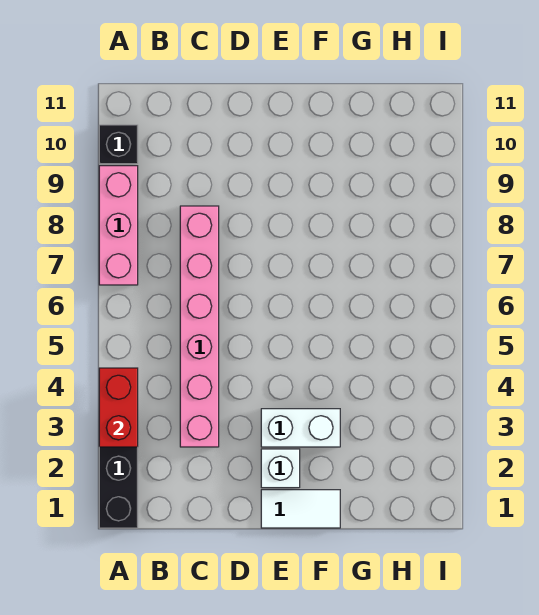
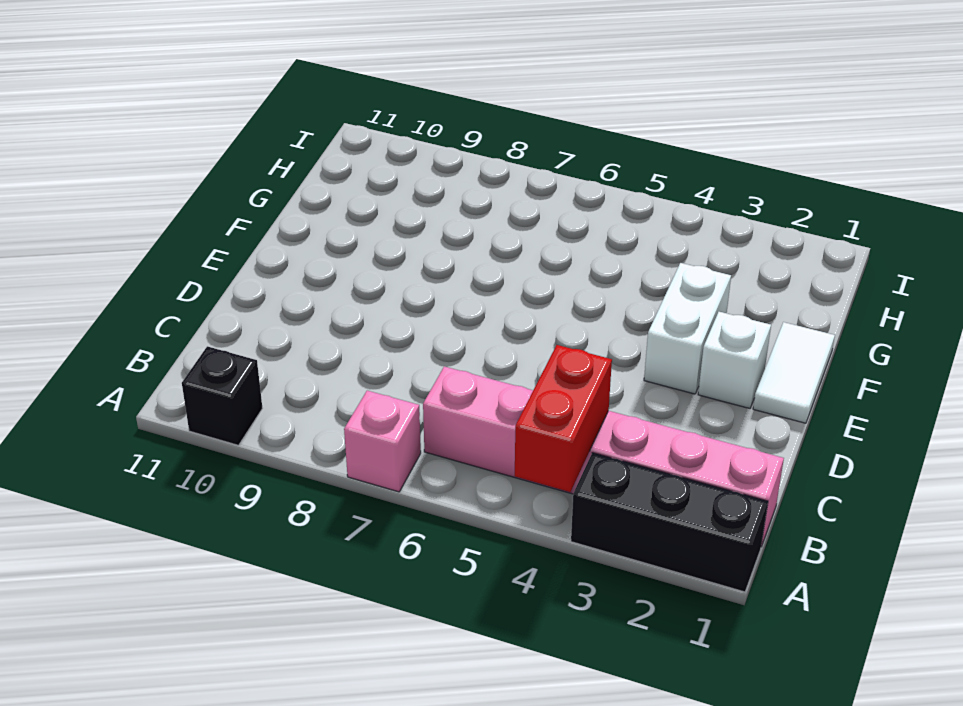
red brick A3:A4 level 2 -> red brick A4:B4 level 2
pink brick A7:A9 level 1 -> pink brick A7 level 1
pink brick C3:C8 level 1 -> pink brick B1:B6 level 1

